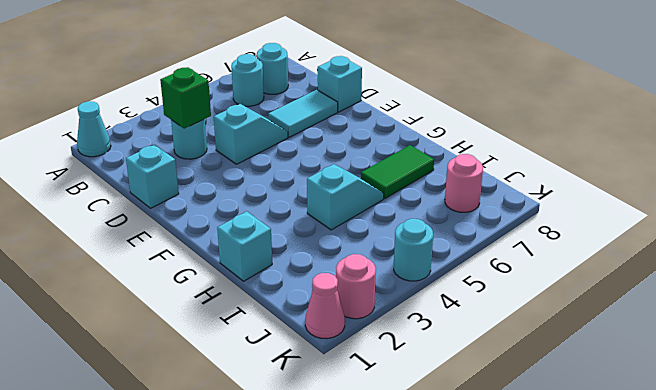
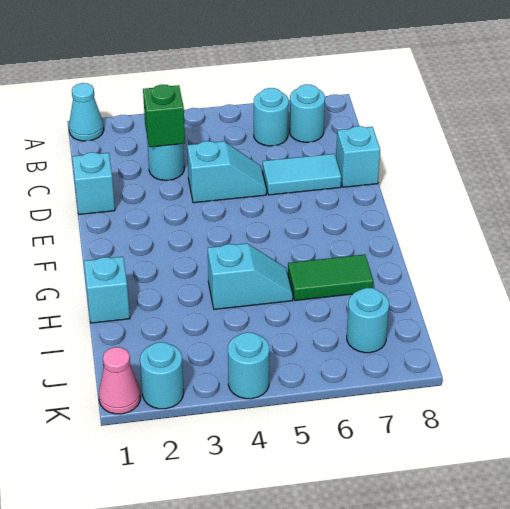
pink round brick J7 level 1 -> cyan round brick J7 level 1
pink round brick K2 level 1 -> cyan round brick K2 level 1

